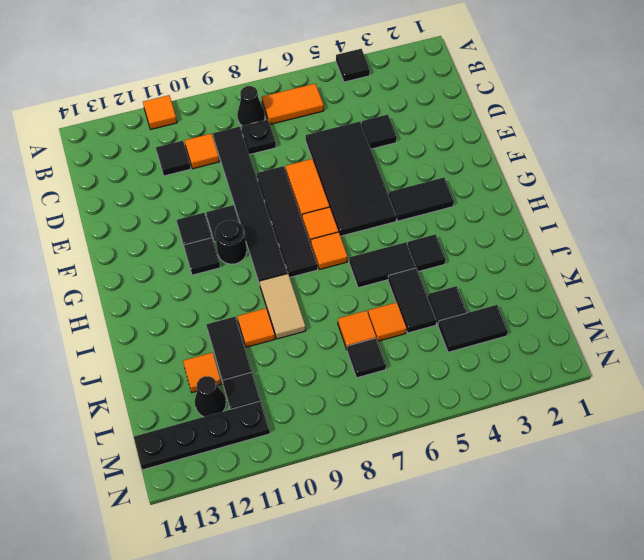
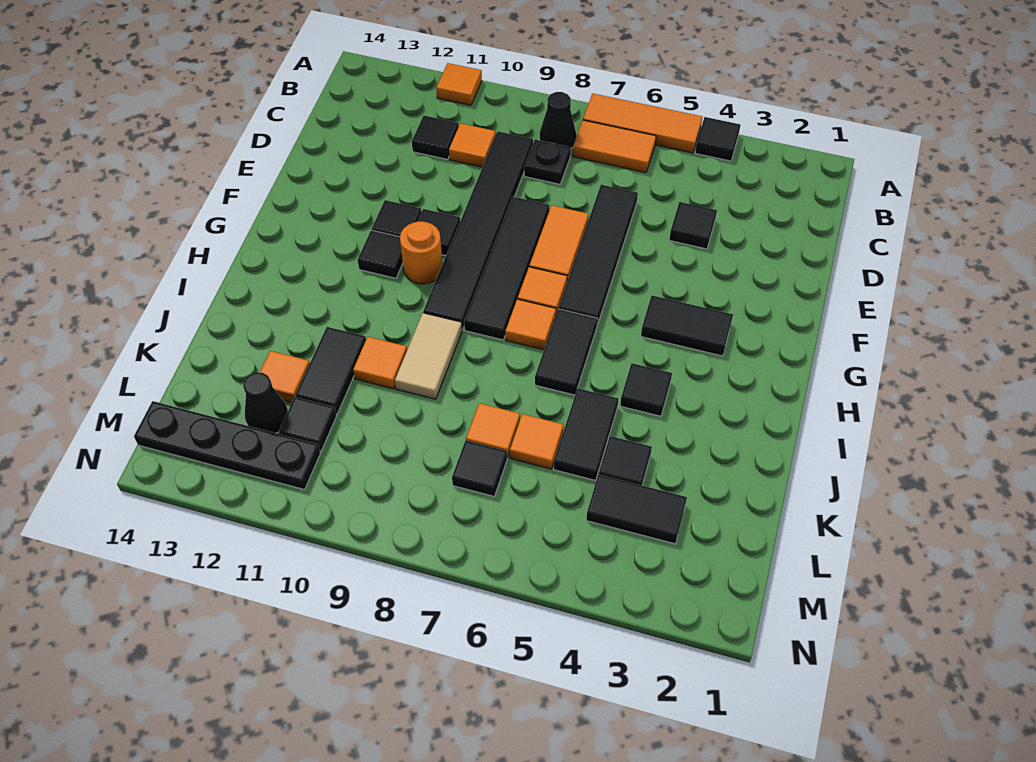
none -> orange tile A5:A7 level 1
black tile D5:G6 level 1 -> black tile D6:G6 level 1
black round brick G10 level 1 -> orange round brick G10 level 1
black tile I5:I6 level 1 -> black tile H6:I6 level 1

